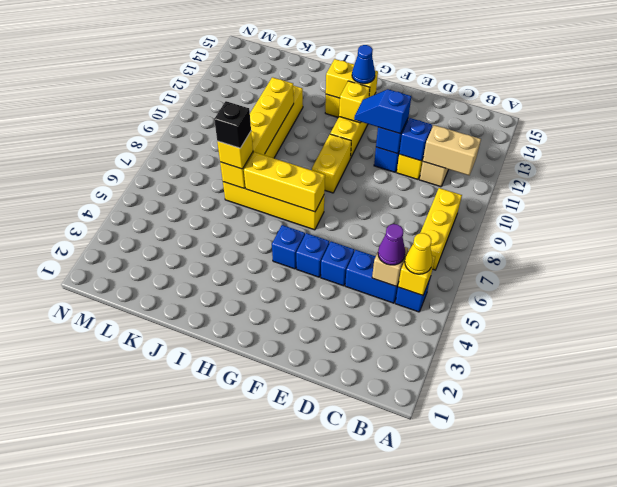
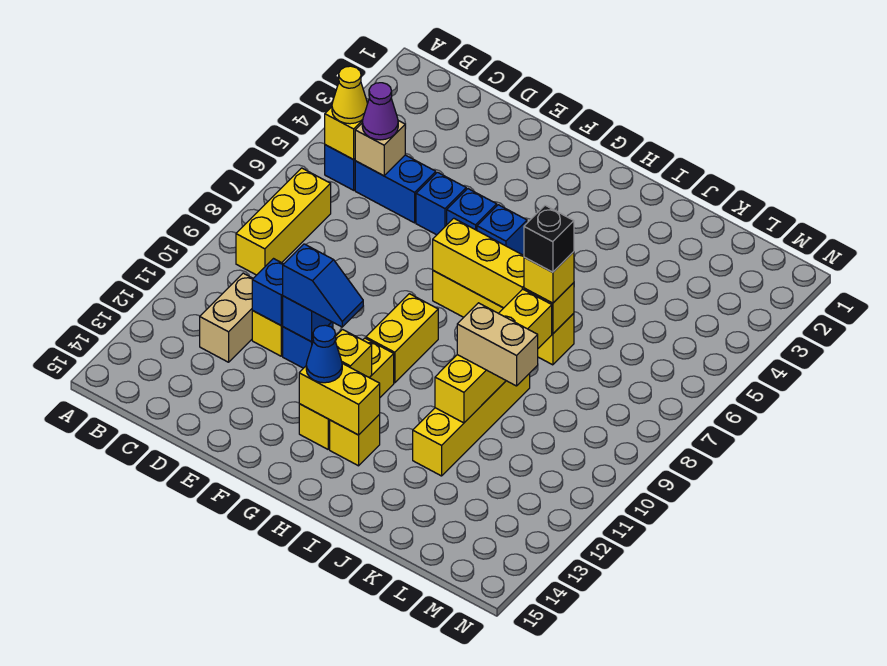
tan brick B11:C11 level 2 -> tan brick J10:K10 level 3

